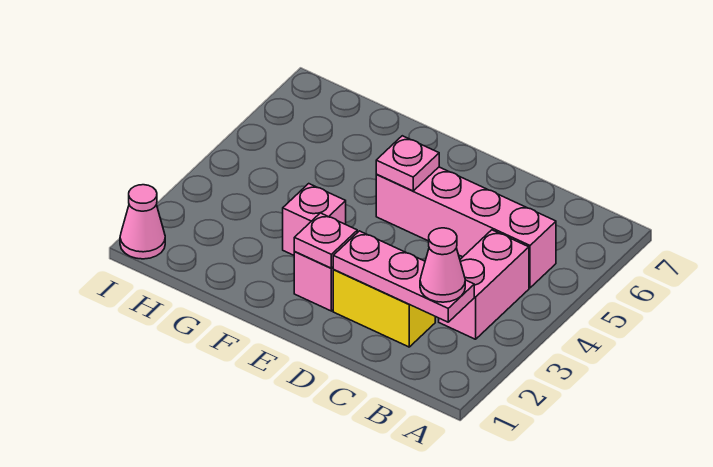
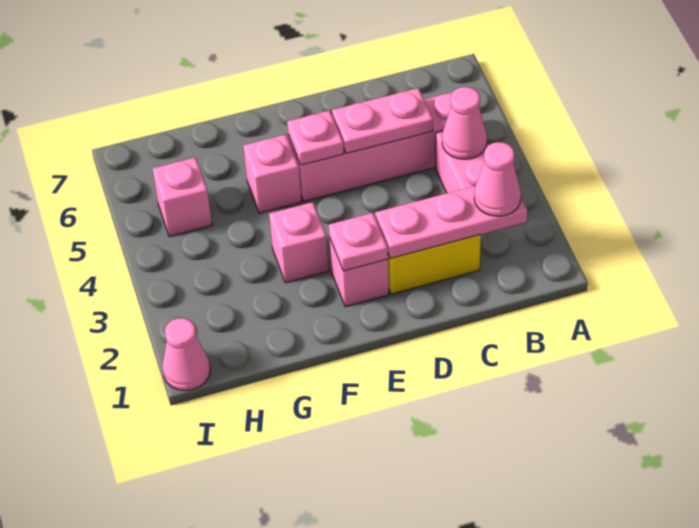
none -> pink cone B4 level 2
none -> pink plate C5:D5 level 2
none -> pink brick F5 level 1
none -> pink brick H5 level 1

